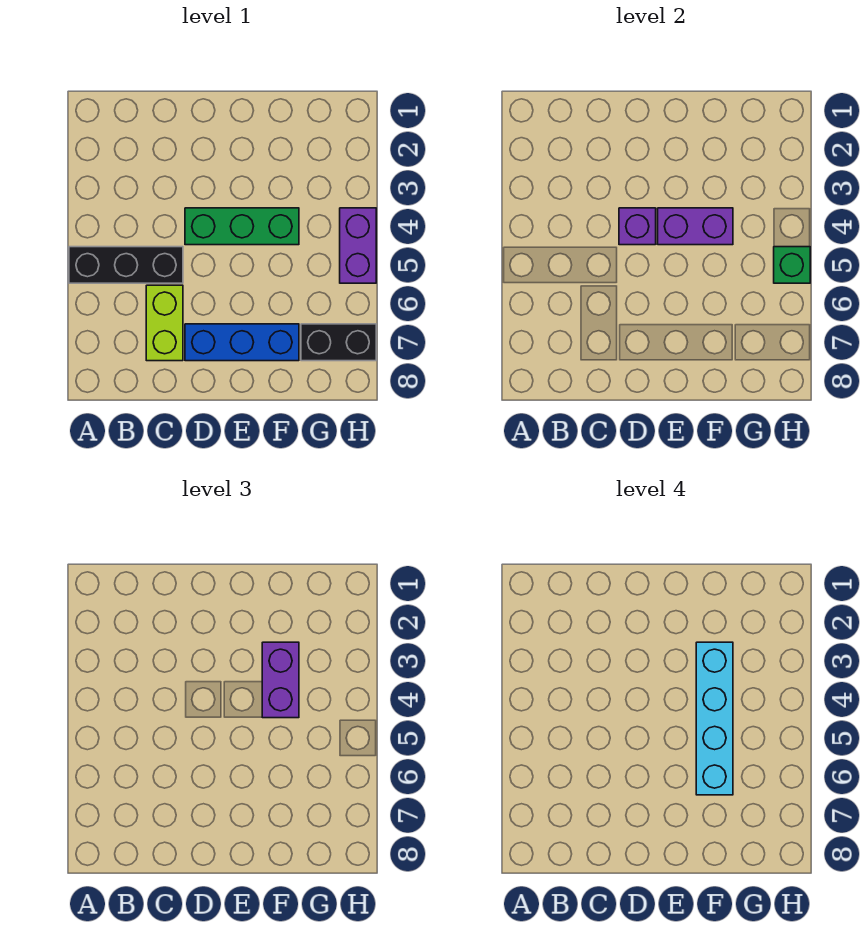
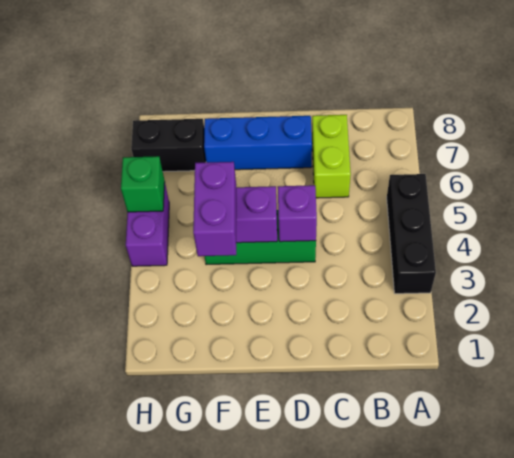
black brick A5:C5 level 1 -> black brick A3:A5 level 1
cyan brick F3:F6 level 4 -> none

